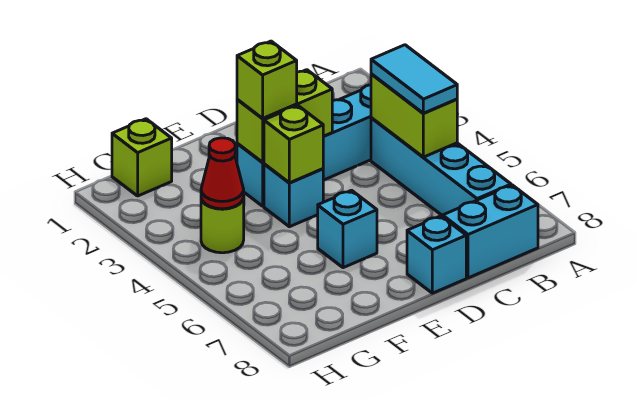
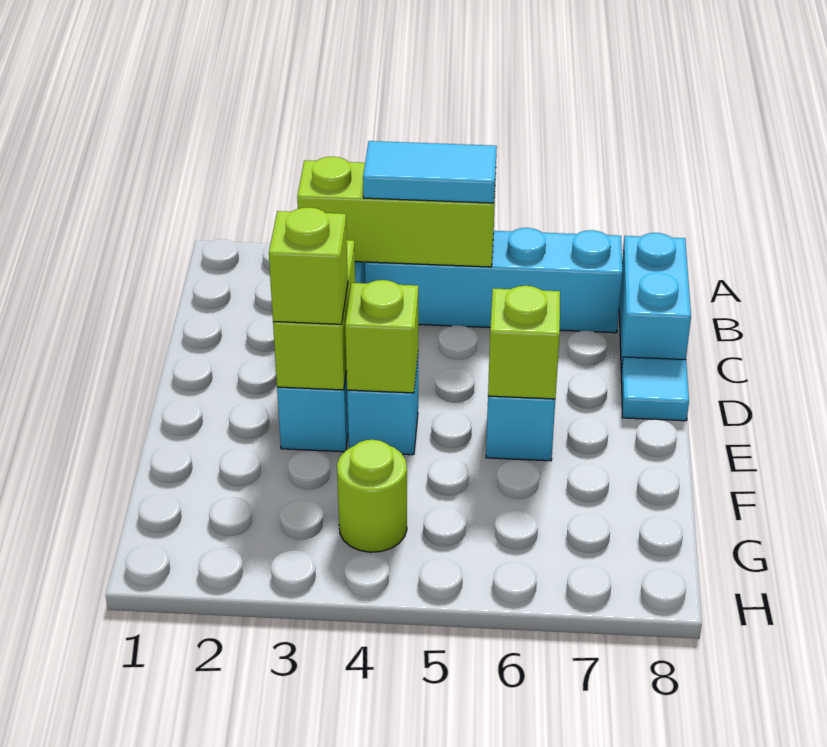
lime brick B4:B5 level 2 -> lime brick B3:B5 level 2
cyan brick D8 level 1 -> cyan tile D8 level 1
lime brick G1 level 1 -> lime brick E6 level 2
red cone G4 level 2 -> none

